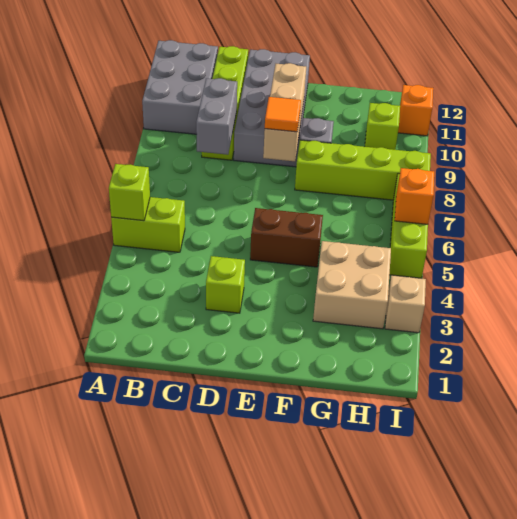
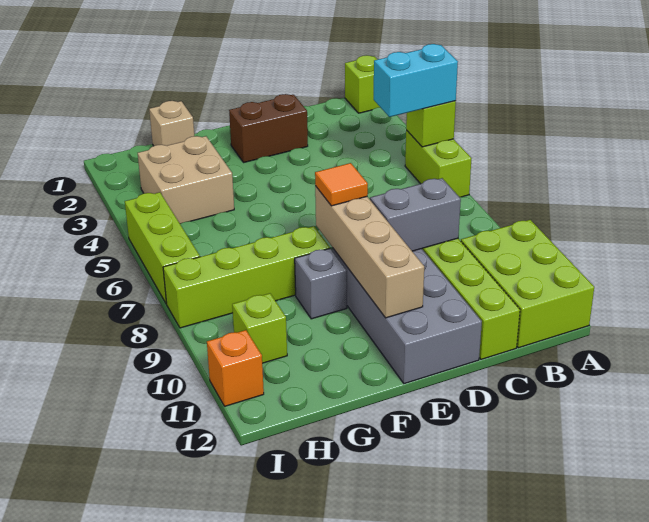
lime brick A5:B5 level 1 -> lime brick A5:A6 level 1
none -> cyan brick A5:B5 level 3
grey brick A10:B12 level 1 -> lime brick A10:B12 level 1
grey brick C8:C9 level 2 -> grey brick C9:D9 level 2
lime brick D3 level 1 -> lime brick A1 level 1
brown brick E5:F5 level 1 -> brown brick D2:E2 level 1
tan brick E8:E10 level 2 -> tan brick E8:E11 level 2
tan brick I3 level 1 -> tan brick G1 level 1
orange brick I6 level 2 -> none

